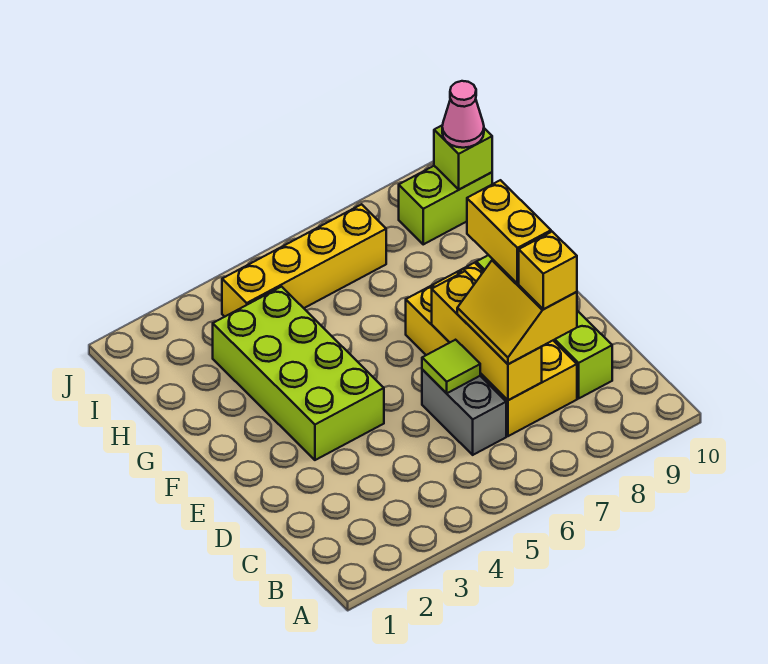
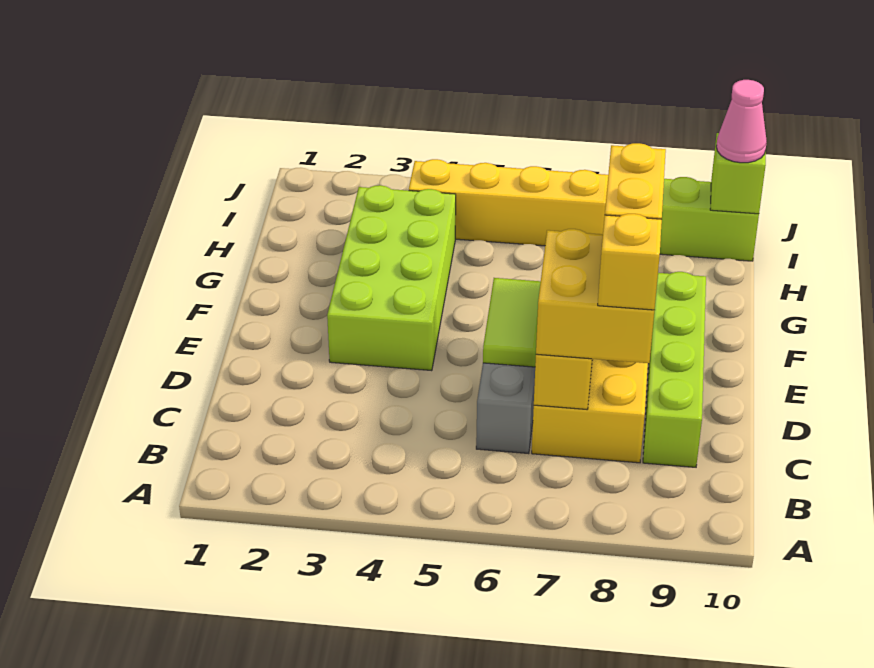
yellow slope C7:D8 level 3 top 8 -> yellow brick C7:D8 level 3
lime tile D6 level 2 -> lime tile D6:E6 level 2

